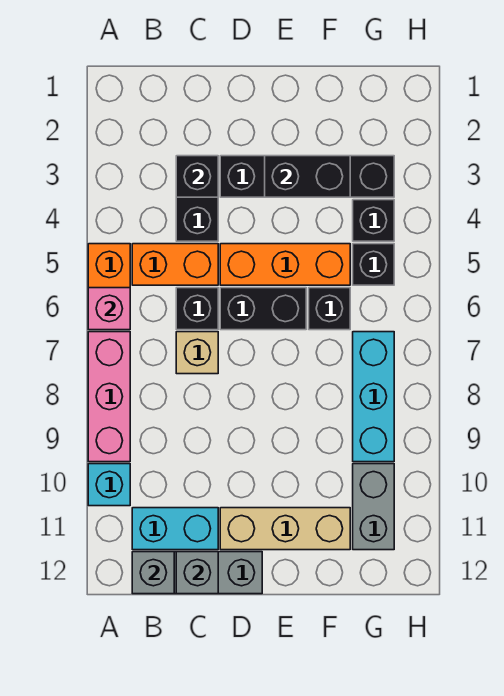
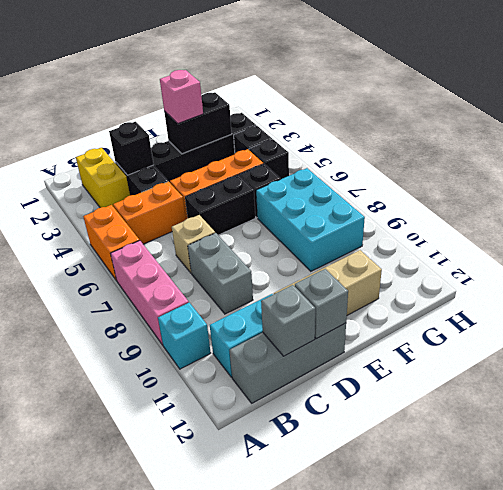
pink brick A6 level 2 -> pink brick E3 level 3
none -> yellow brick B2:B3 level 1
grey brick B12 level 2 -> grey brick D12 level 2
black brick C6 level 1 -> none
cyan brick G7:G9 level 1 -> cyan brick F7:G9 level 1
grey brick G10:G11 level 1 -> grey brick C8:C9 level 1

